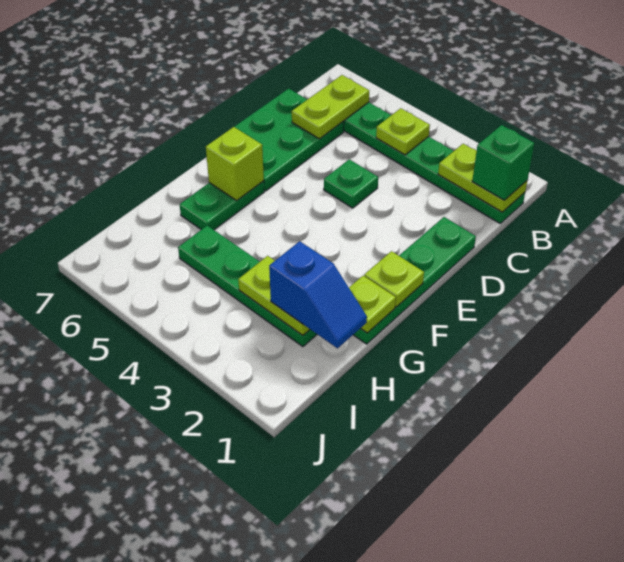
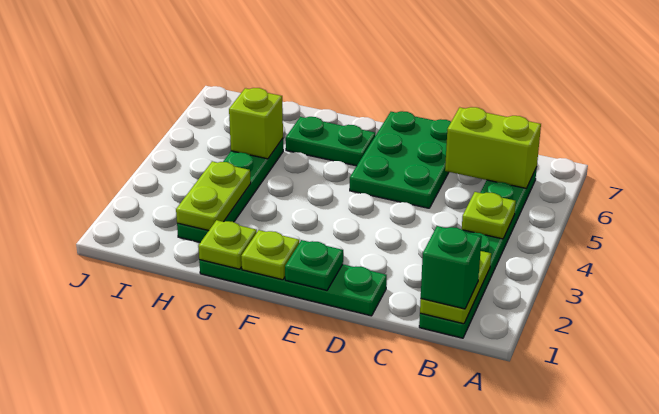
lime plate B6:C6 level 2 -> lime brick B6:C6 level 2
green plate C6:E7 level 1 -> green plate D5:E7 level 1
green plate D4 level 1 -> green plate E1 level 2
lime brick F6 level 2 -> lime brick H5 level 2
blue slope H1:H2 level 3 top 2 -> none

